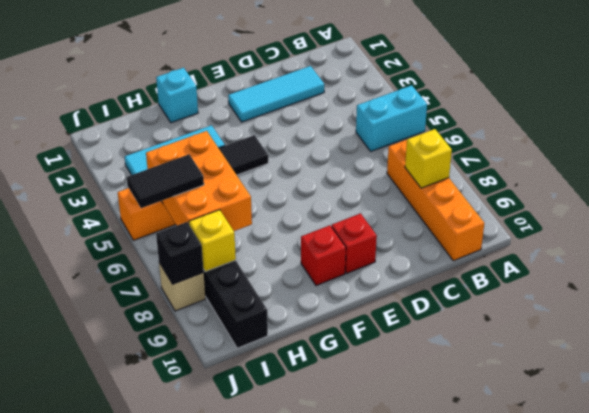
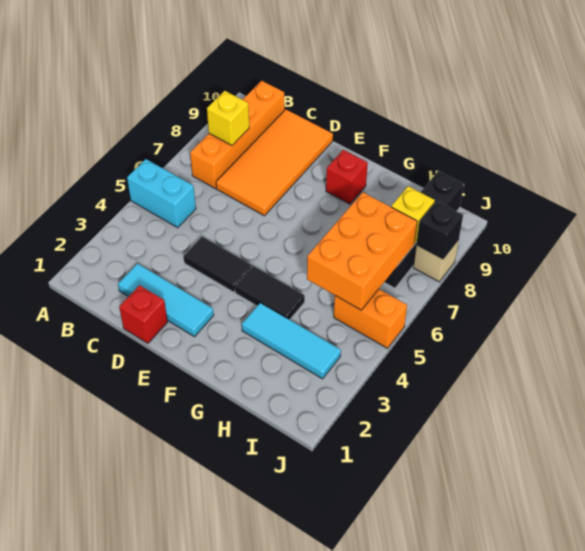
none -> orange tile C7:D10 level 1
red brick E9 level 1 -> red brick D1 level 1
cyan brick G1 level 1 -> none
black tile I6:J6 level 3 -> black tile D4:E4 level 1

